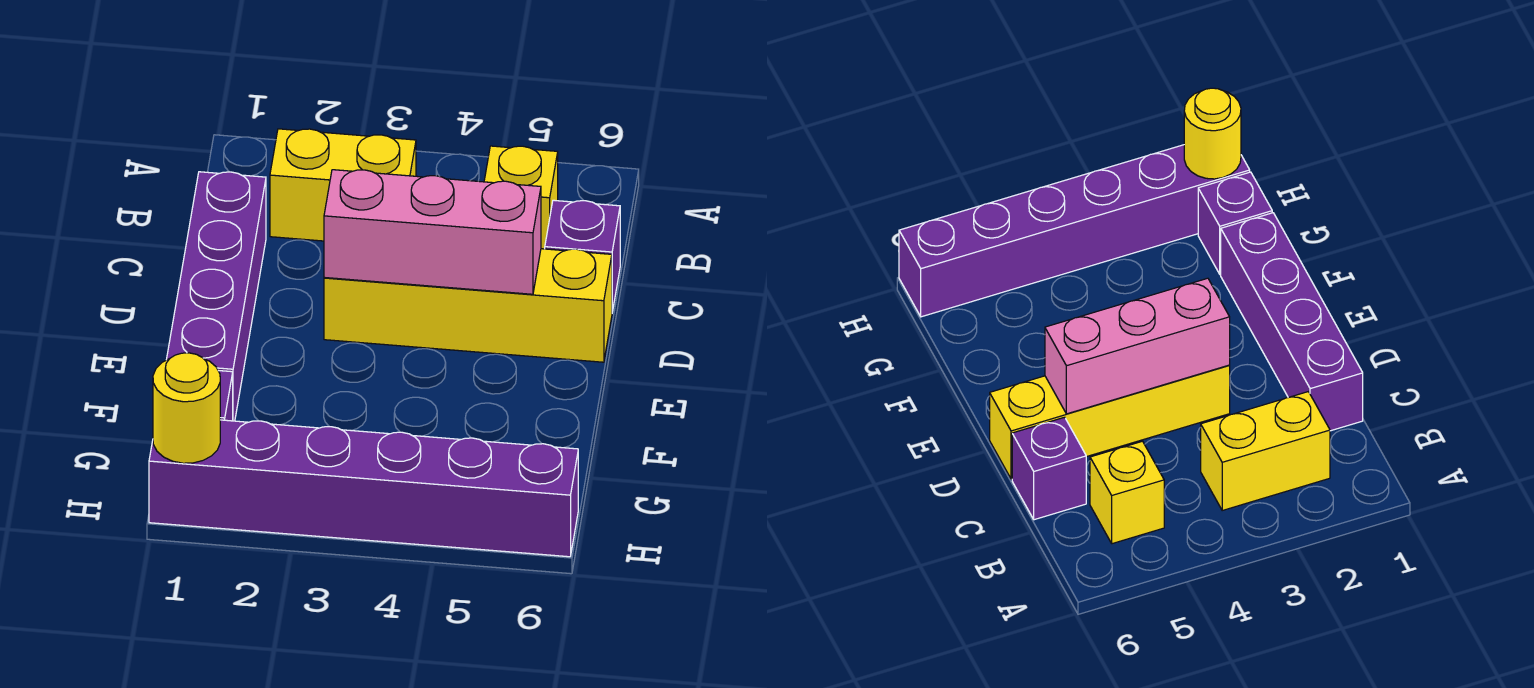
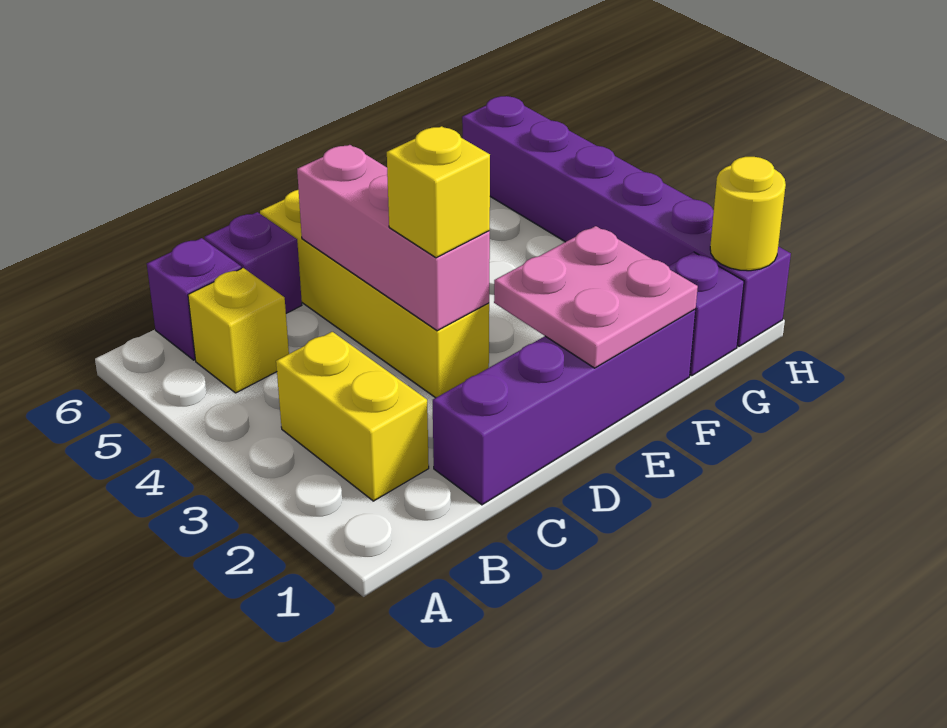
none -> purple brick B6 level 1
none -> yellow brick D3 level 3
none -> pink plate E1:F2 level 2

